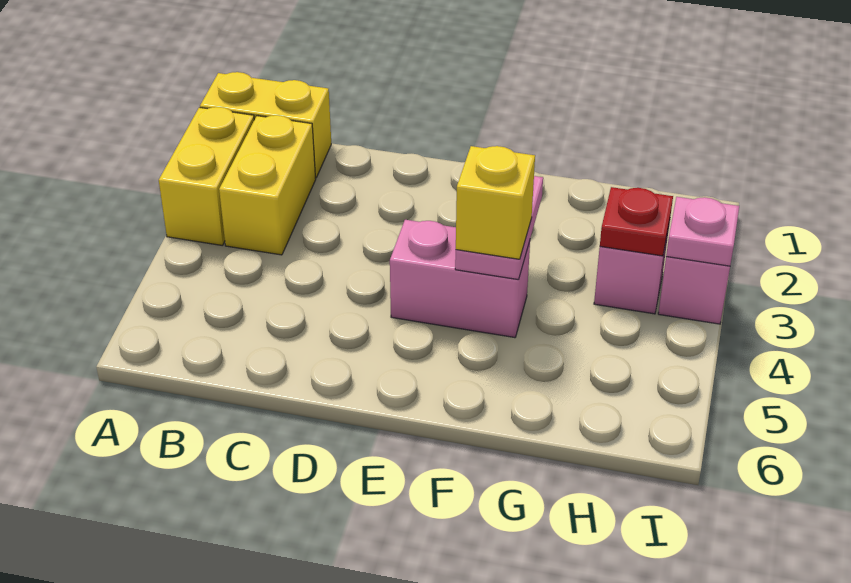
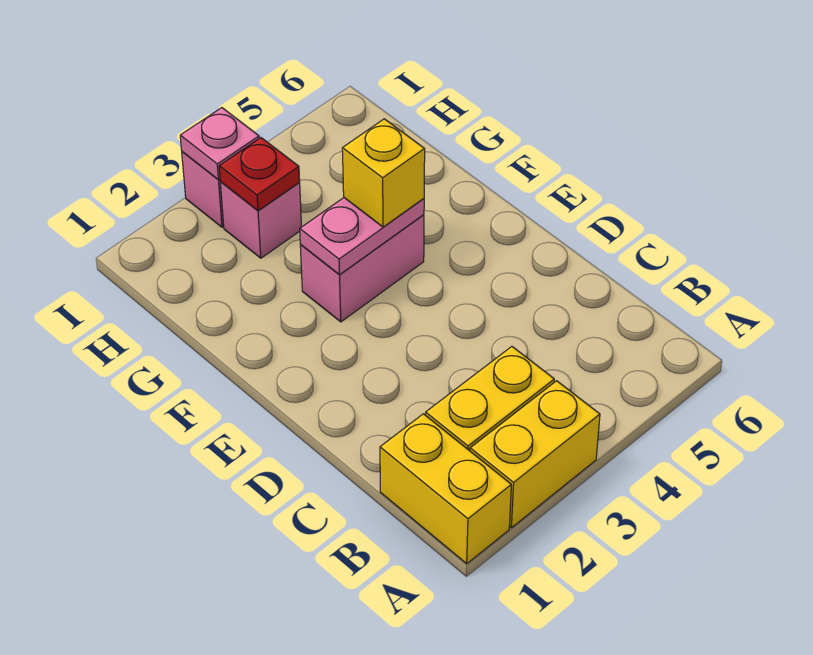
pink brick E4:F4 level 1 -> pink brick F3:F4 level 1

